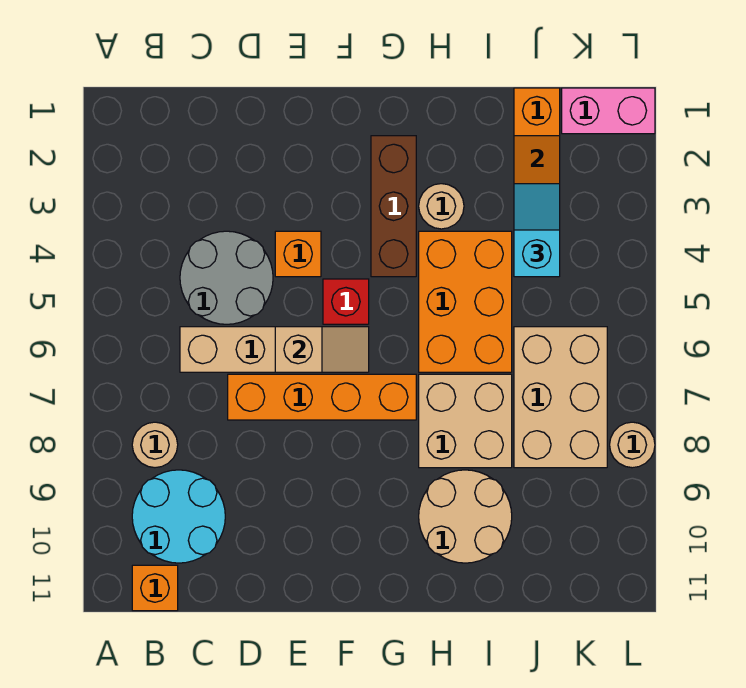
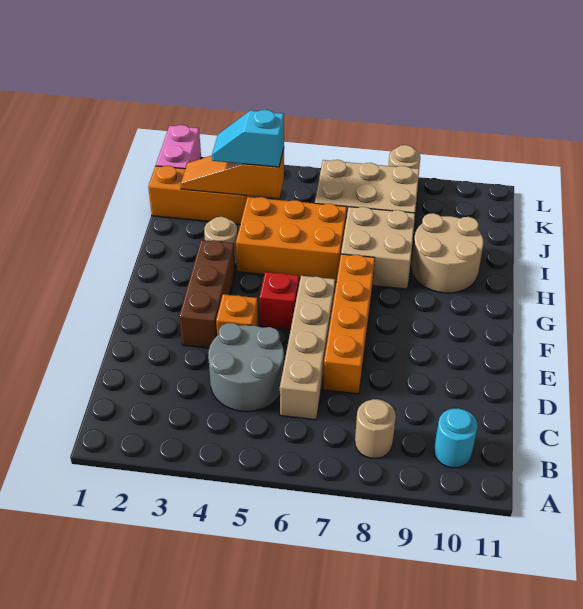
cyan round brick B9:C10 level 1 -> cyan round brick B10 level 1
orange brick B11 level 1 -> none
tan slope E6:F6 level 2 top E -> none
brown brick G2:G4 level 1 -> brown brick E3:G3 level 1

